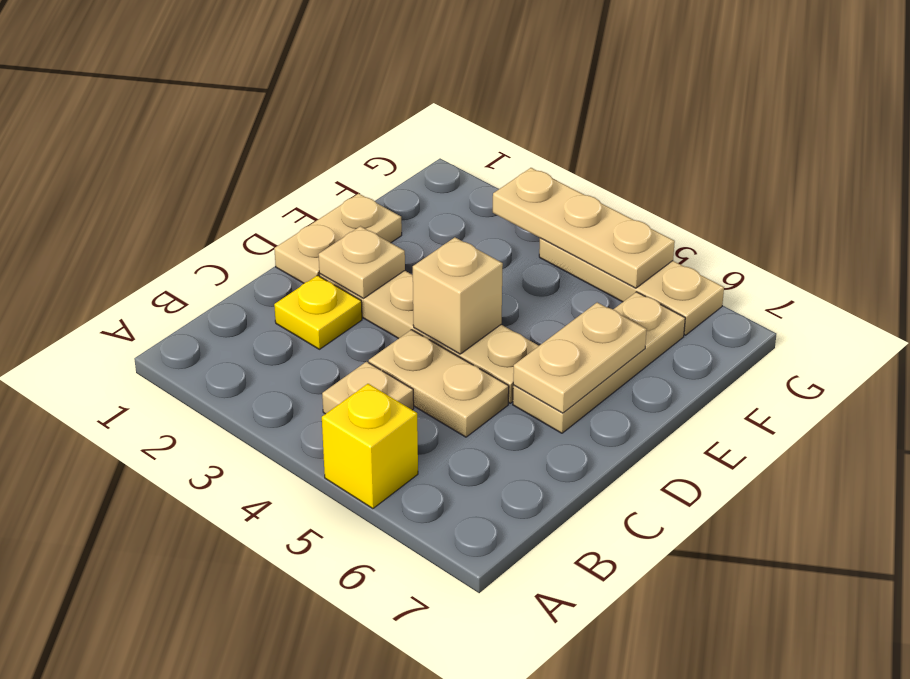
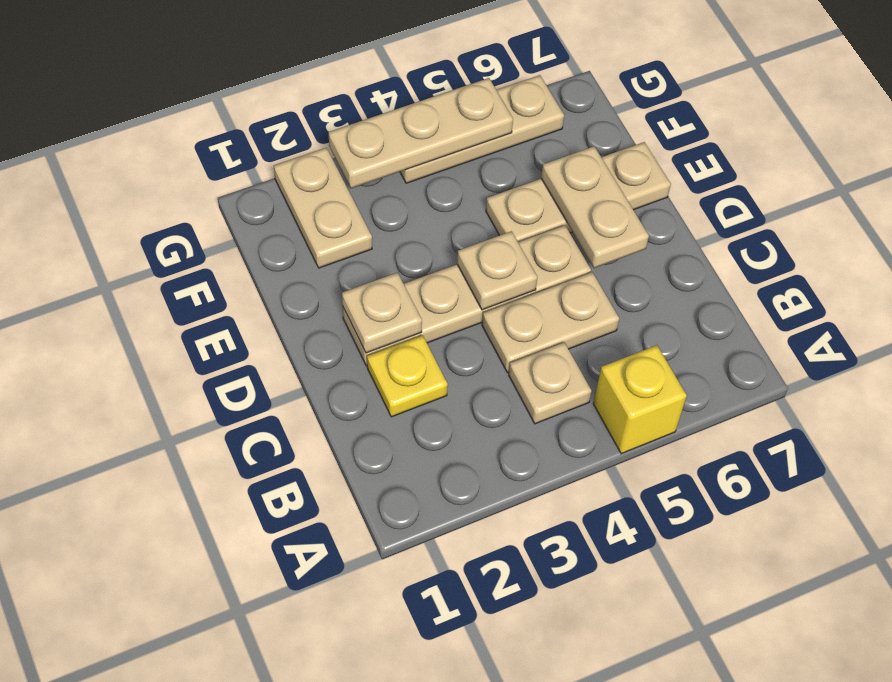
tan plate D1:E1 level 1 -> tan plate F2:G2 level 1
tan brick D4 level 2 -> tan plate D4 level 2
tan plate D6:F6 level 1 -> tan plate E5:E7 level 1

